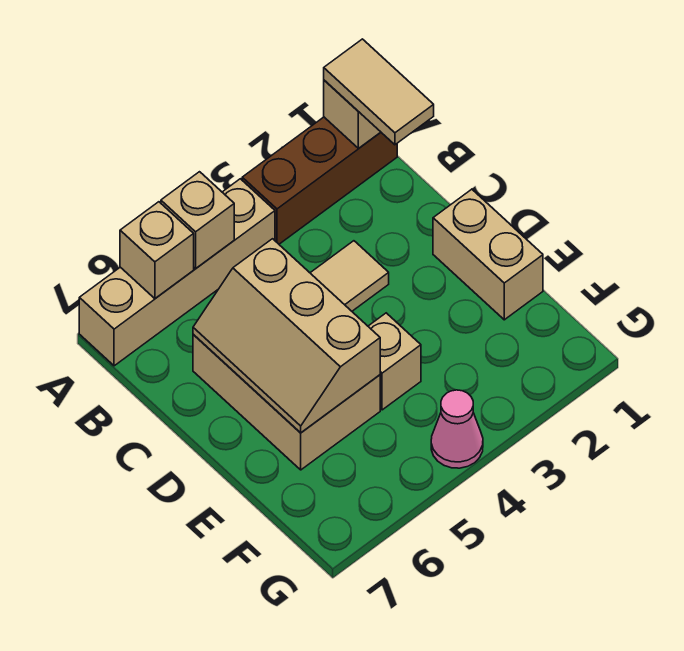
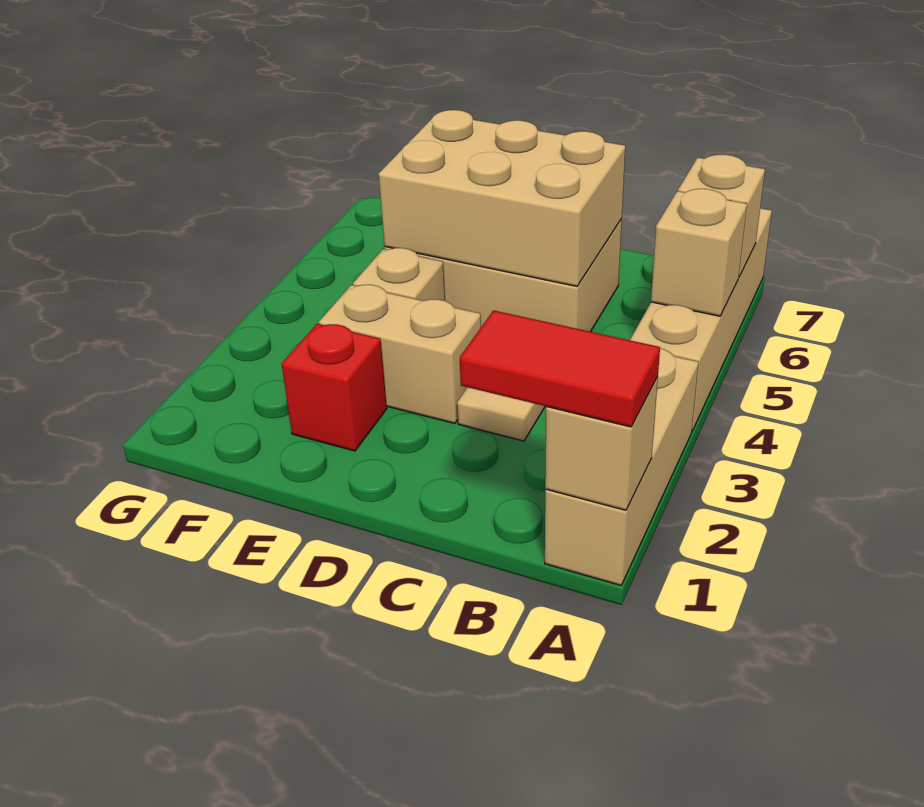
brown brick A1:A3 level 1 -> tan brick A1:A3 level 1
tan tile A1:B1 level 3 -> red tile A1:B1 level 3
tan slope C5:E6 level 2 top 5 -> tan brick C5:E6 level 2
tan brick D1:E1 level 1 -> tan brick D3:E3 level 1
none -> red brick E2 level 1
pink cone G4 level 1 -> none

